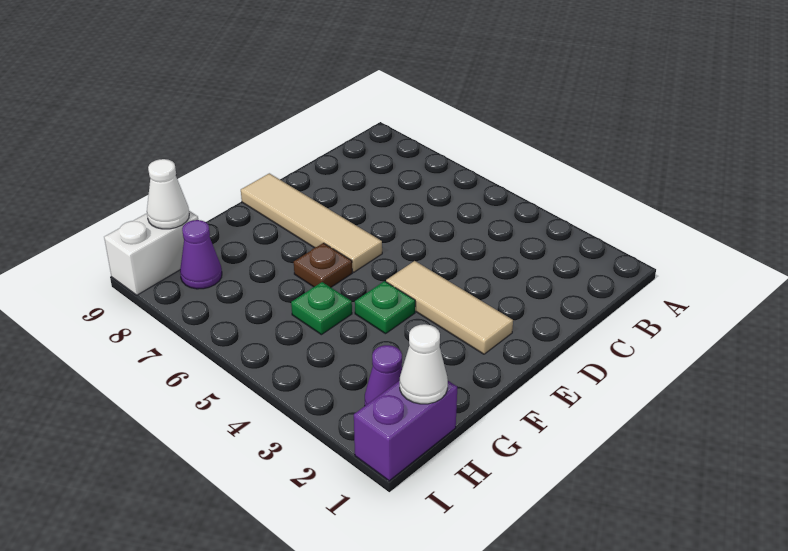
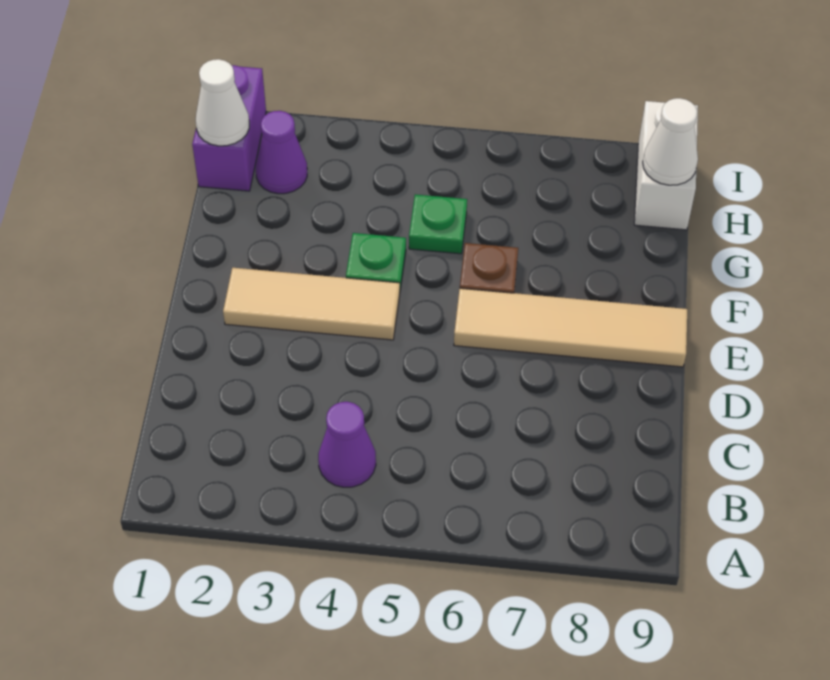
purple cone H8 level 1 -> purple cone B4 level 1

